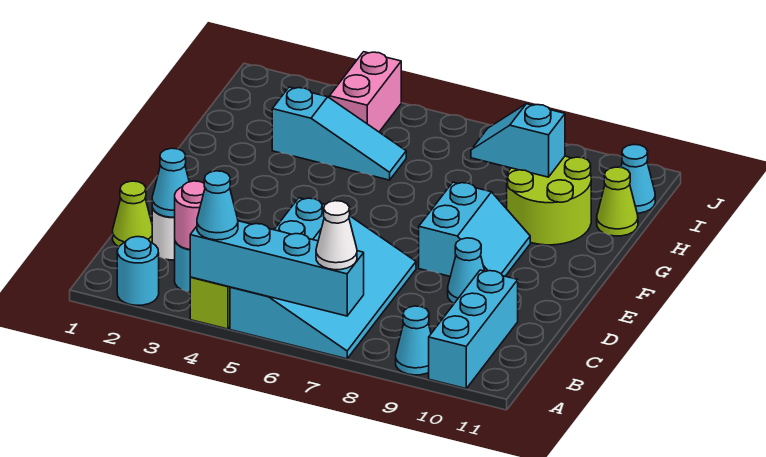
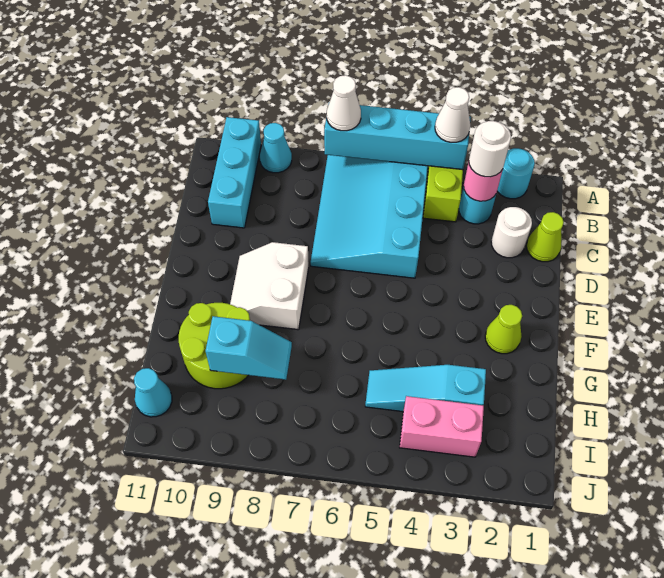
cyan cone A4 level 3 -> white cone A4 level 3
none -> white round brick B3 level 3
cyan cone C2 level 2 -> none
cyan cone D9 level 1 -> none
cyan slope E8:F9 level 1 top 8 -> white slope E8:F9 level 1 top 8
lime cone H11 level 1 -> lime cone F2 level 1
pink brick I4:J4 level 1 -> pink brick I3:I4 level 1

